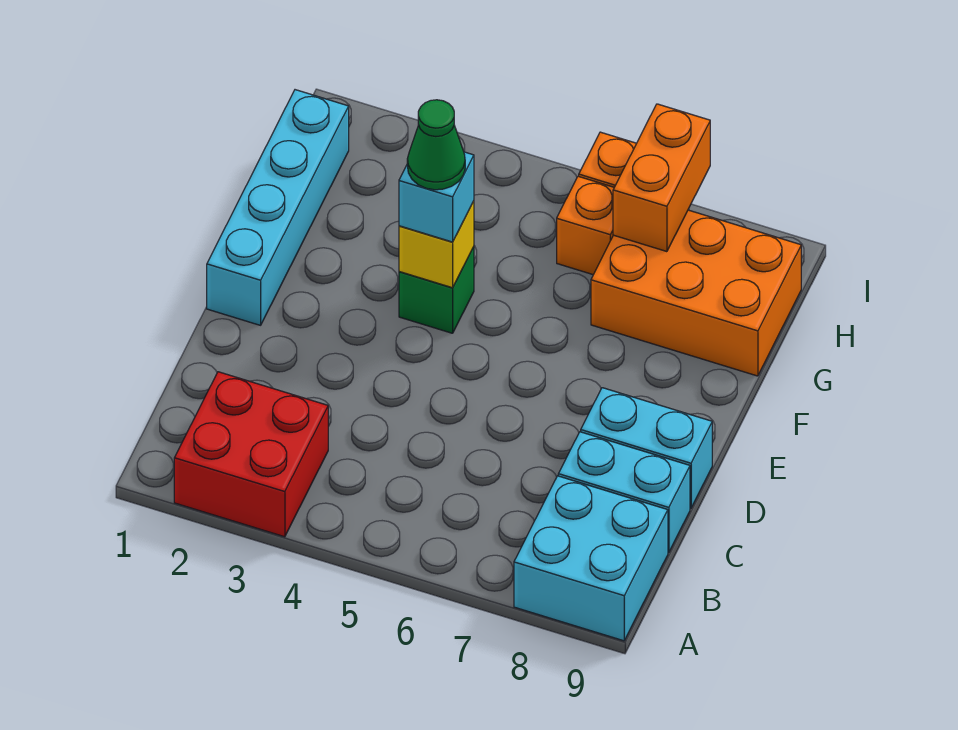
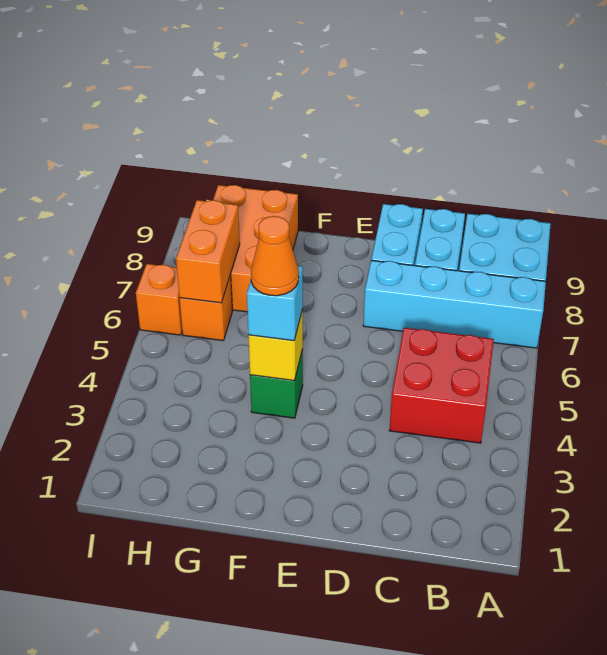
red brick A2:B3 level 1 -> red brick B4:C5 level 1
cyan brick E1:H1 level 1 -> cyan brick A7:D7 level 1
green cone F4 level 4 -> orange cone F4 level 4
orange brick H7:I7 level 2 -> orange brick H6:H7 level 2

